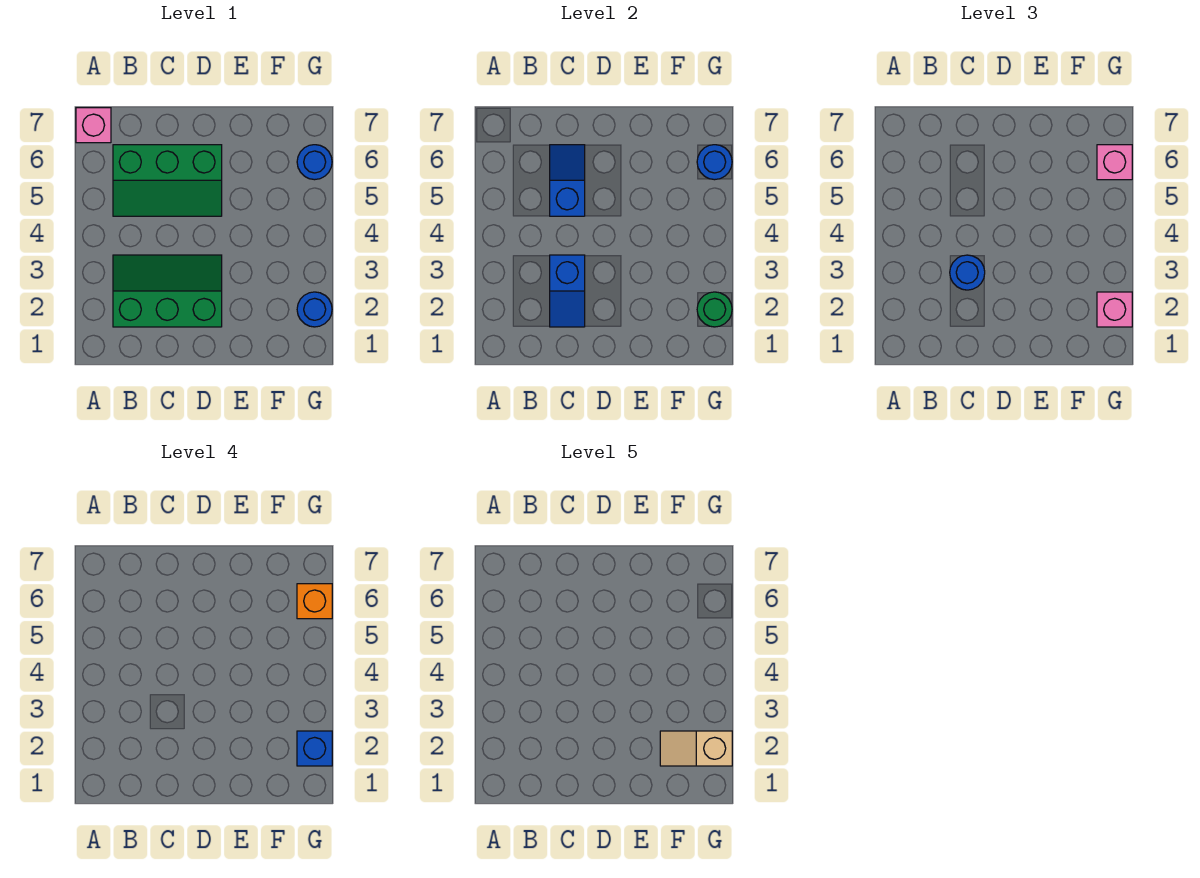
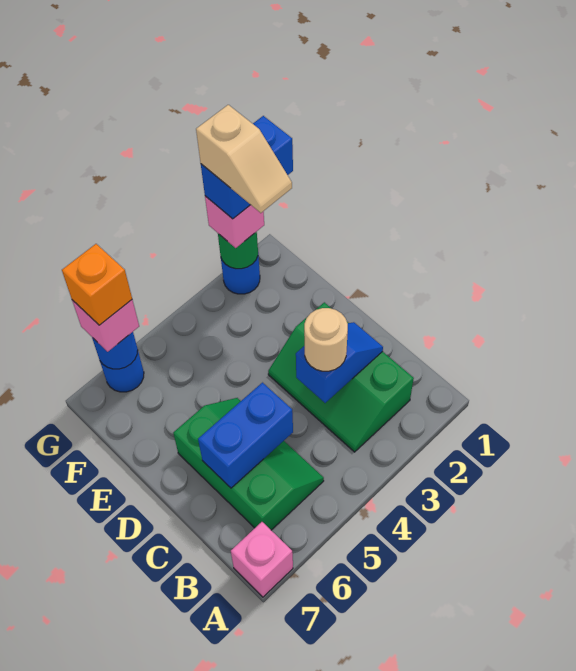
blue round brick C3 level 3 -> tan round brick C3 level 3
blue slope C5:C6 level 2 top 5 -> blue brick C5:C6 level 2
blue brick G2 level 4 -> blue brick G1:G2 level 4

